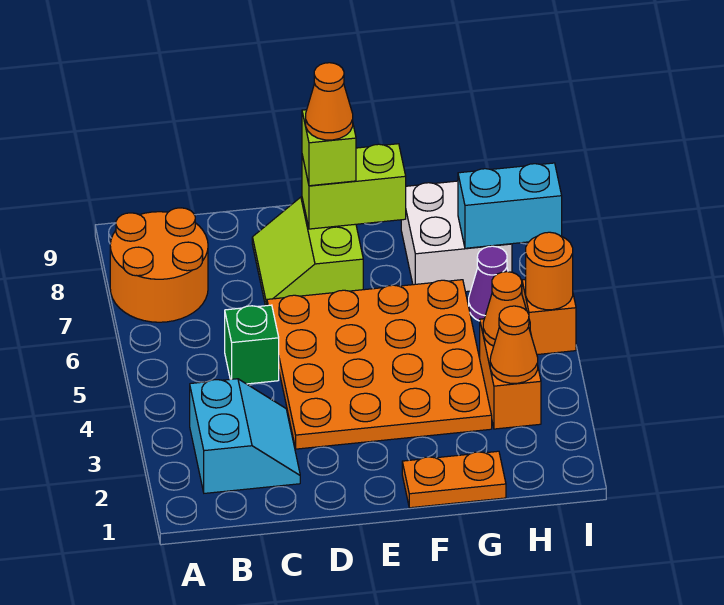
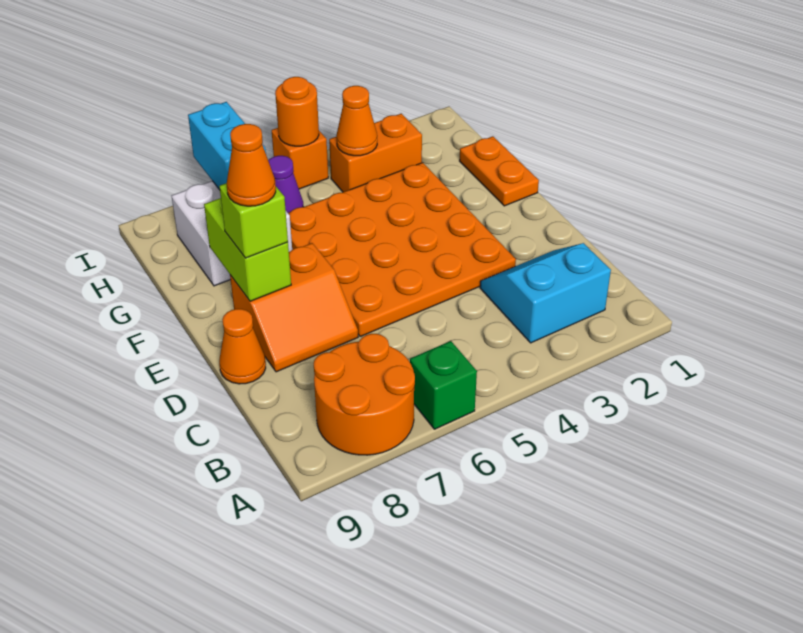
green brick C5 level 1 -> green brick A6 level 1
lime slope D7:E8 level 1 top E -> orange slope D7:E8 level 1 top E
orange cone H3 level 2 -> orange cone D9 level 1

